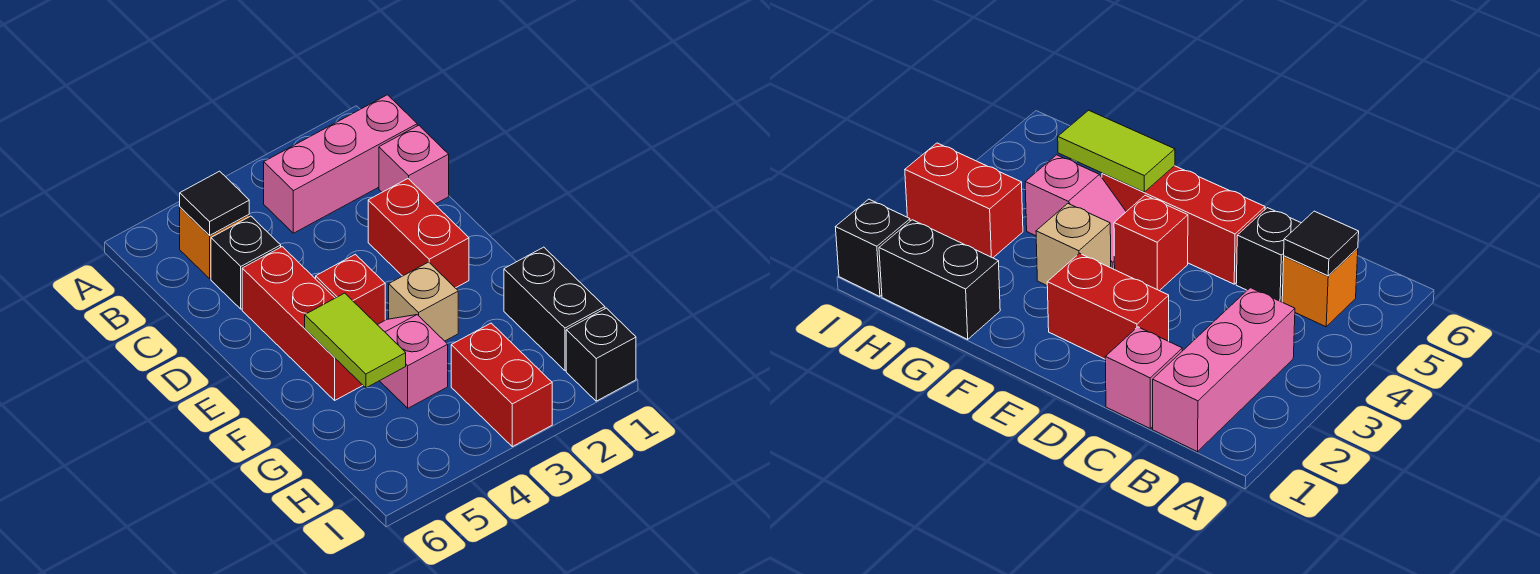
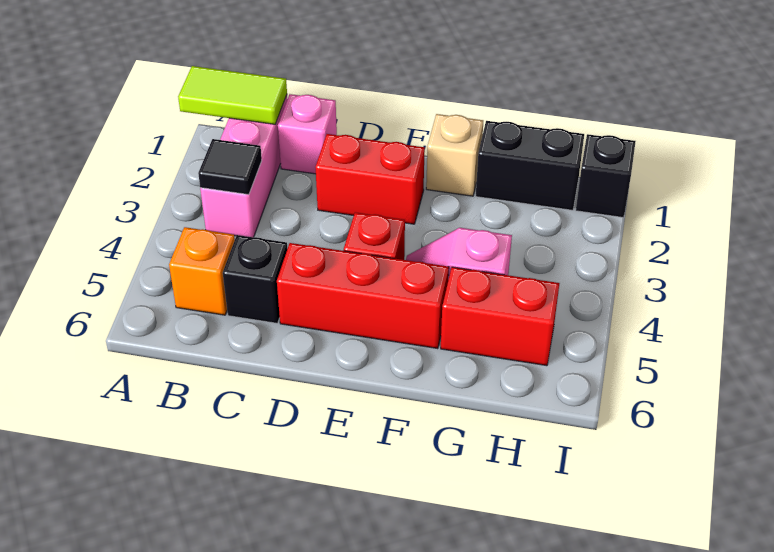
black tile B5 level 2 -> black tile B3 level 2
tan brick F3 level 1 -> tan brick F1 level 1
lime tile F5:G5 level 2 -> lime tile A1:B1 level 2
red brick H3:I3 level 1 -> red brick G5:H5 level 1

